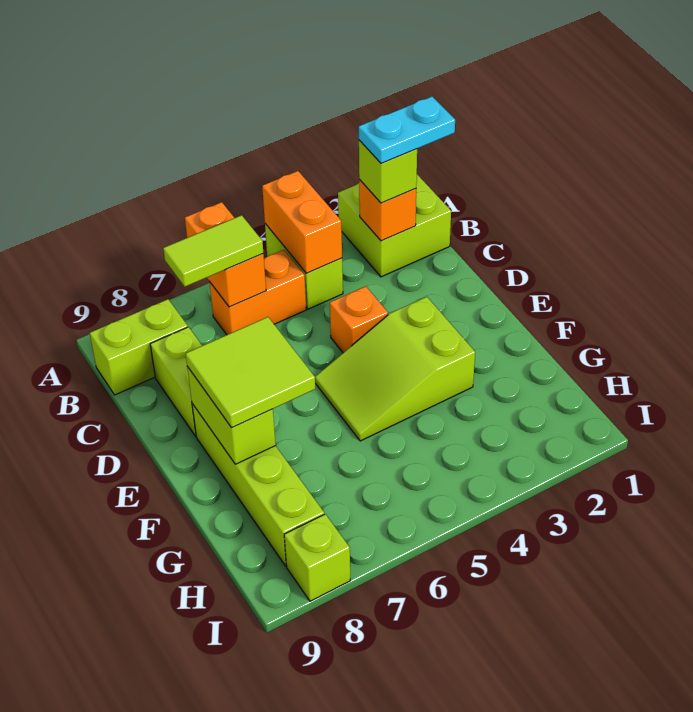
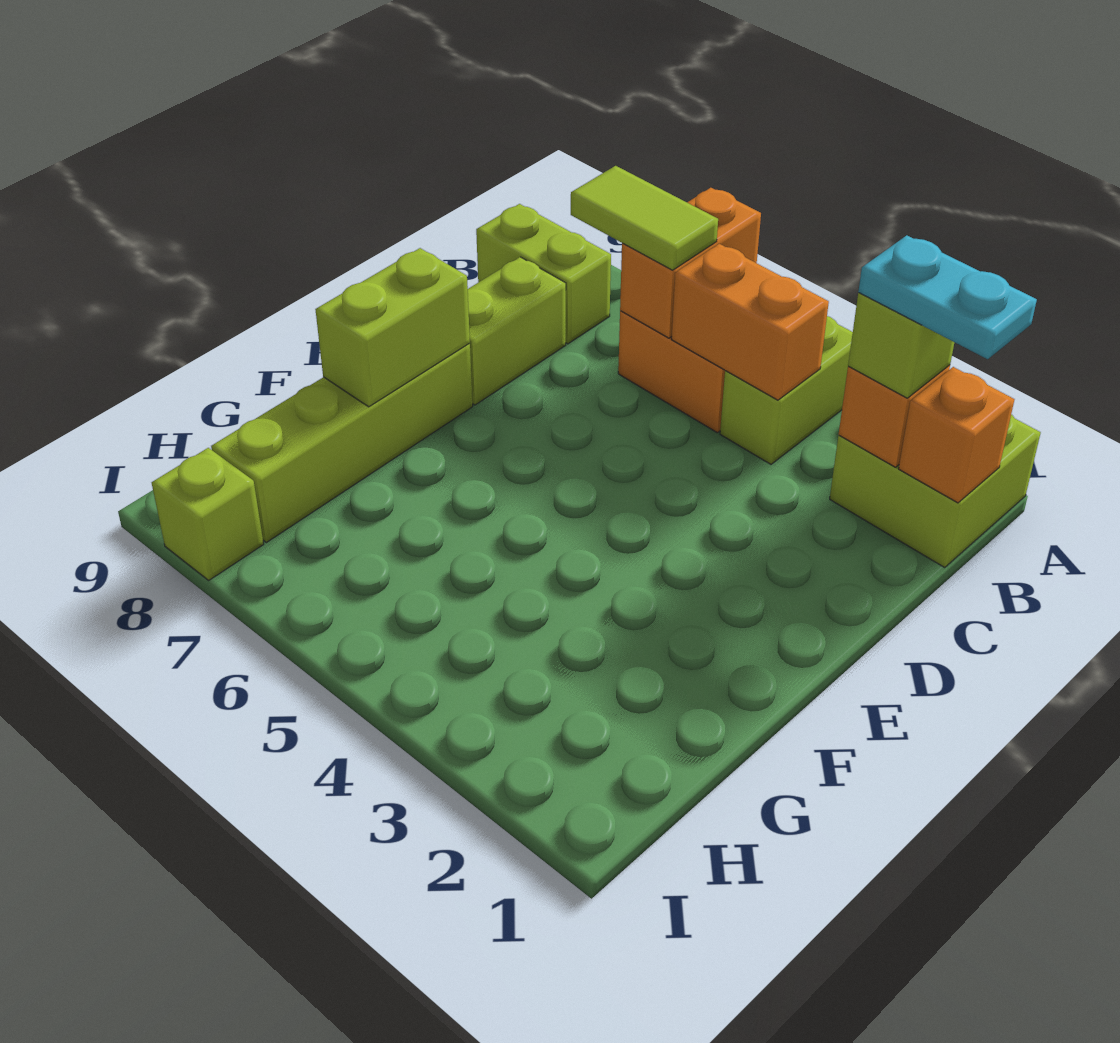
orange brick A4:B4 level 2 -> orange brick B4:B5 level 2
orange brick D4 level 1 -> orange brick B1 level 2
lime slope E3:F5 level 1 top 3 -> none
lime tile E7:F8 level 3 -> none

